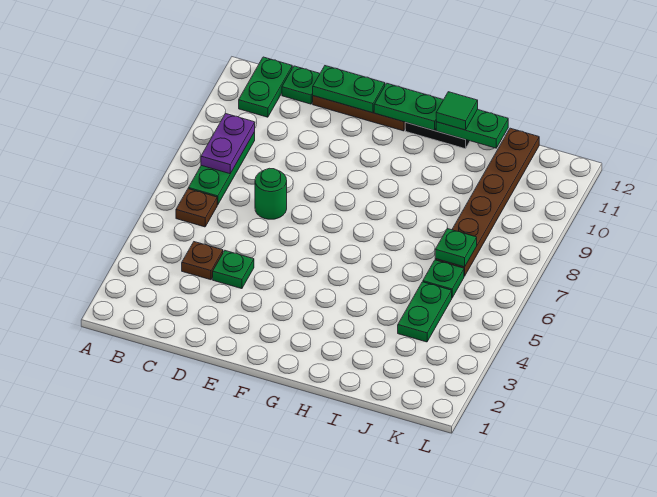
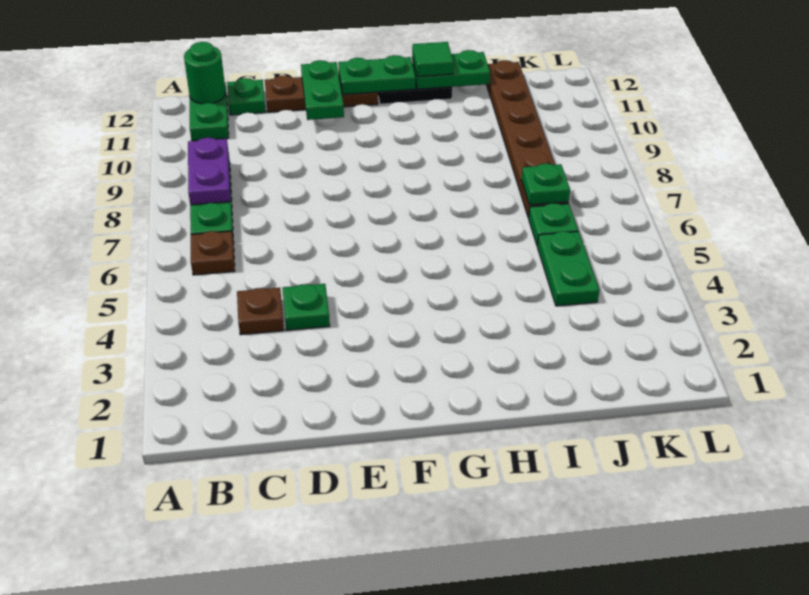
green round brick D7 level 1 -> green round brick B12 level 2
green plate D12:E12 level 2 -> green plate E11:E12 level 2

